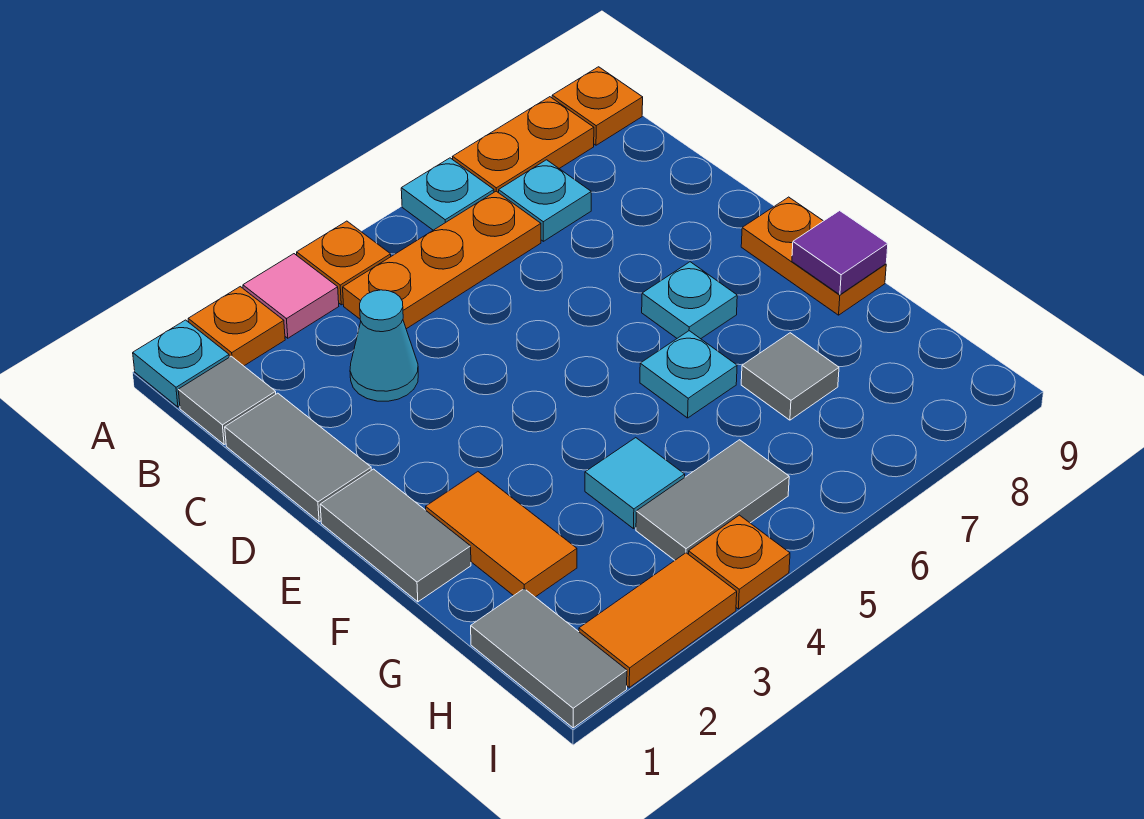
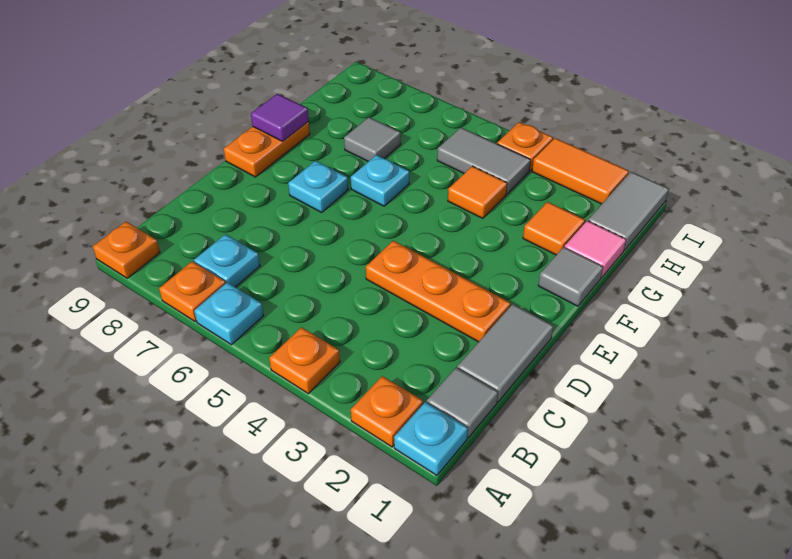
pink tile A3 level 1 -> pink tile G1 level 1
orange plate A7:A8 level 1 -> orange plate A7 level 1
orange plate B4:B6 level 1 -> orange plate D2:D4 level 1
cyan cone C3 level 1 -> none
grey tile E1:F1 level 1 -> grey tile F1 level 1
orange tile F2:G2 level 1 -> orange tile G2 level 1
cyan tile G4 level 1 -> orange tile G4 level 1

